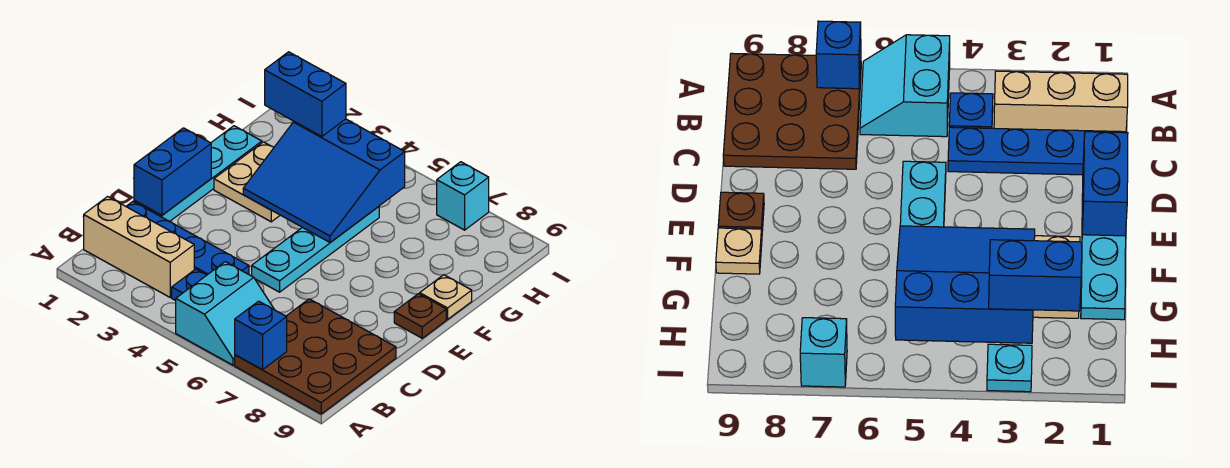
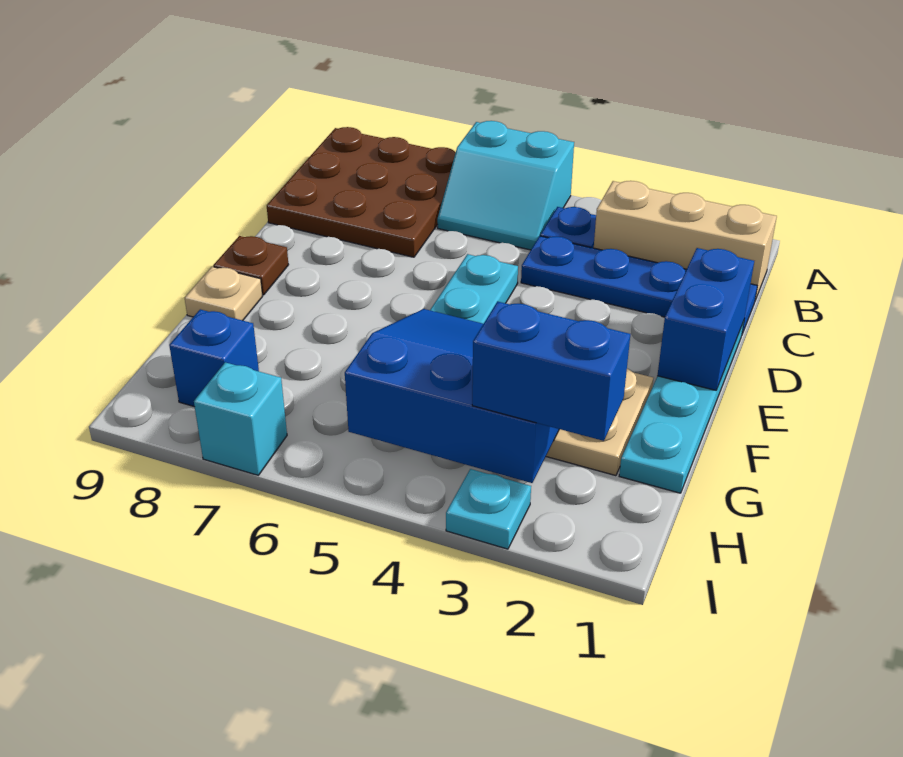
cyan slope A5:B6 level 1 top 5 -> cyan slope A5:B6 level 1 top A
blue brick A7 level 2 -> blue brick H8 level 1

